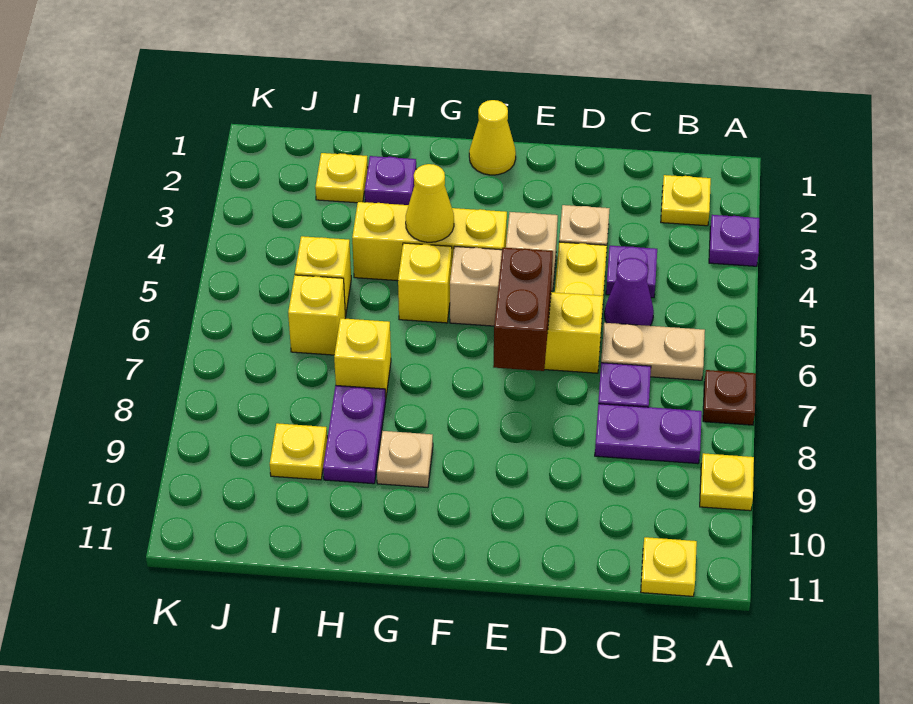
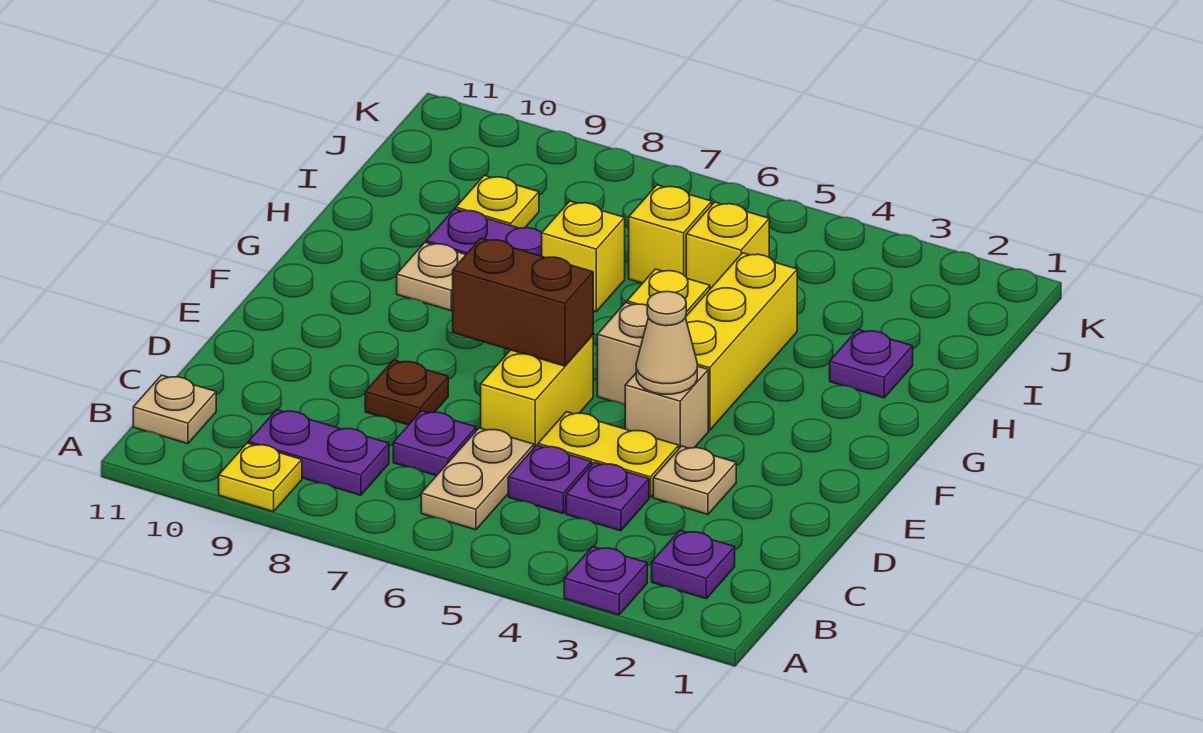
brown plate A7 level 1 -> brown plate D8 level 1
yellow plate B2 level 1 -> purple plate B2 level 1
purple plate B8:C8 level 1 -> purple plate B8:B9 level 1
yellow plate B11 level 1 -> tan plate B11 level 1
purple cone C5 level 1 -> purple plate C5 level 1
none -> tan cone E4 level 2
yellow cone F1 level 1 -> none
yellow cone G4 level 2 -> none
yellow plate I2 level 1 -> none

